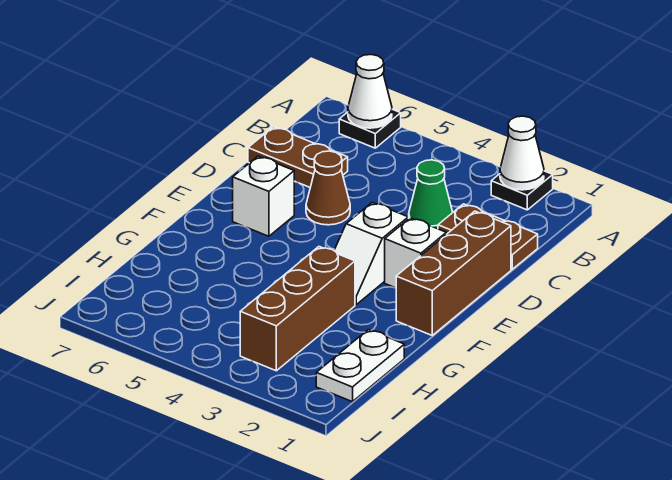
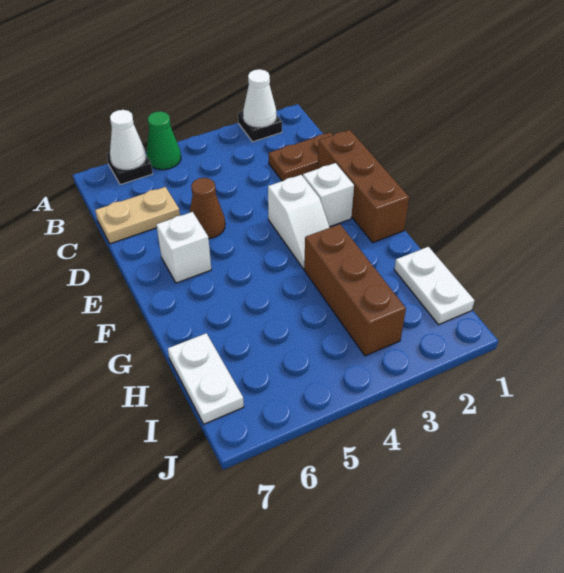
green cone C3 level 1 -> green cone A5 level 1
brown plate C6:C7 level 1 -> tan plate C6:C7 level 1
none -> white plate H7:I7 level 1

